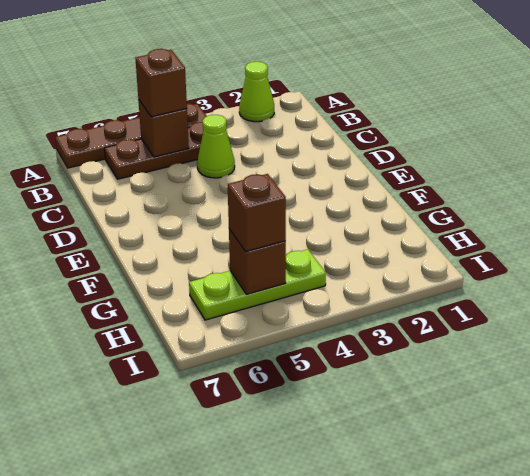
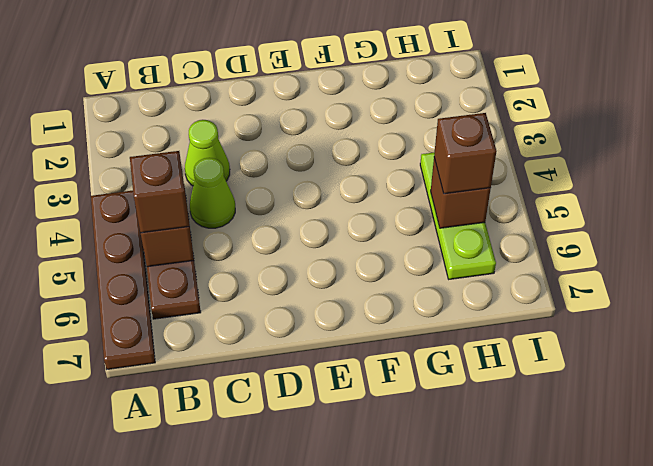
lime cone A2 level 1 -> lime cone C3 level 1

